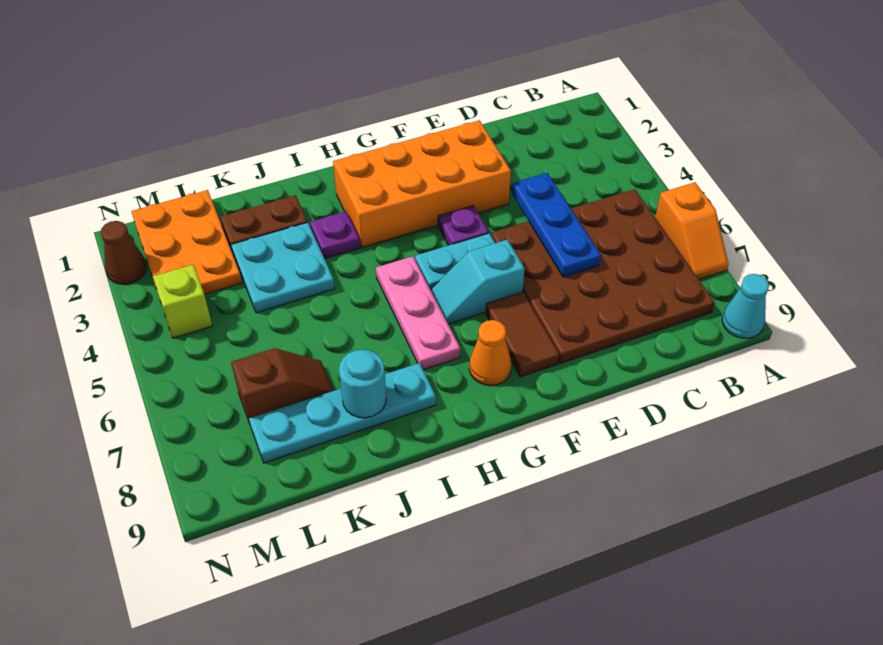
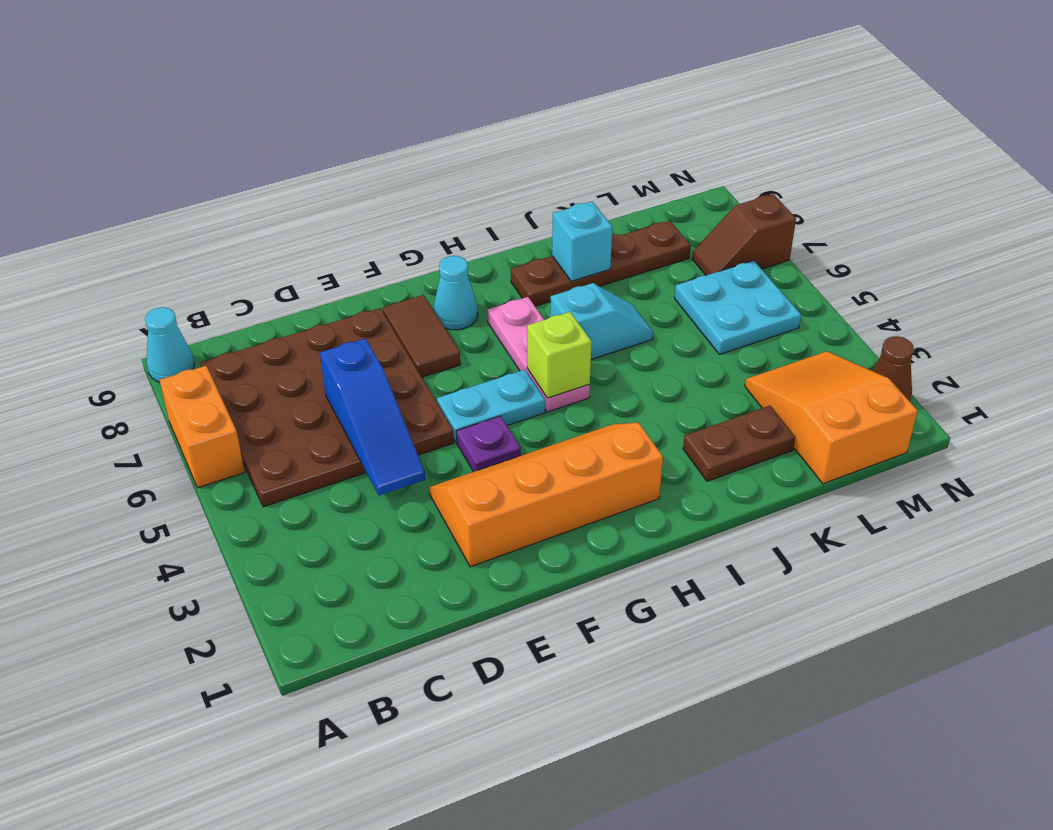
orange slope A6:A7 level 1 top 6 -> orange brick A6:A7 level 1
blue plate D4:D6 level 2 -> blue slope D4:D6 level 2 top 6
orange brick E2:H3 level 1 -> orange slope E2:H3 level 1 top 2
cyan slope F6:G6 level 1 top F -> cyan slope I6:J6 level 1 top I
orange cone G8 level 1 -> cyan cone G8 level 1
purple plate I3 level 1 -> none
cyan plate I8:L8 level 1 -> brown plate I8:L8 level 1
cyan plate J3:K4 level 1 -> cyan plate L5:M6 level 1
cyan round brick J8 level 2 -> cyan brick J8 level 2
brown slope K7:L7 level 1 top L -> brown slope M7:N7 level 1 top N
orange plate L1:M3 level 1 -> orange slope L1:M3 level 1 top 1
lime brick M4 level 1 -> lime brick H5 level 2

